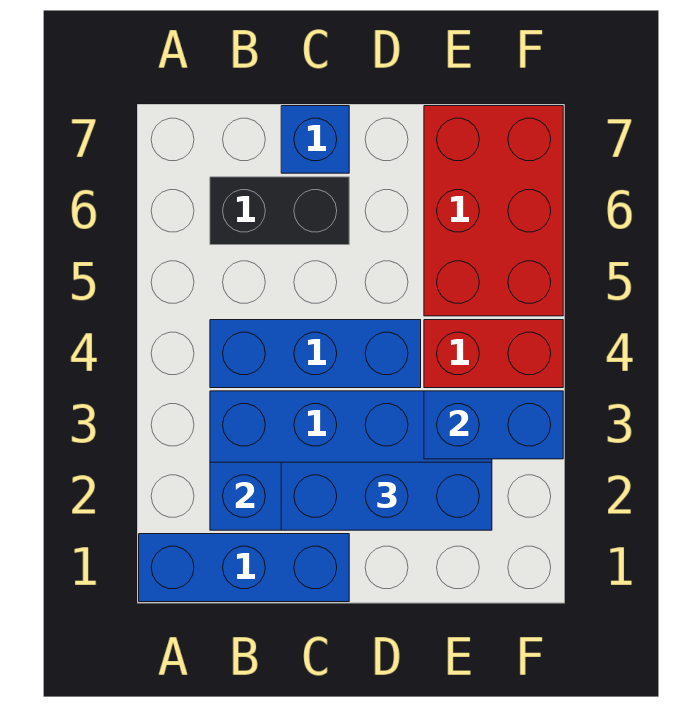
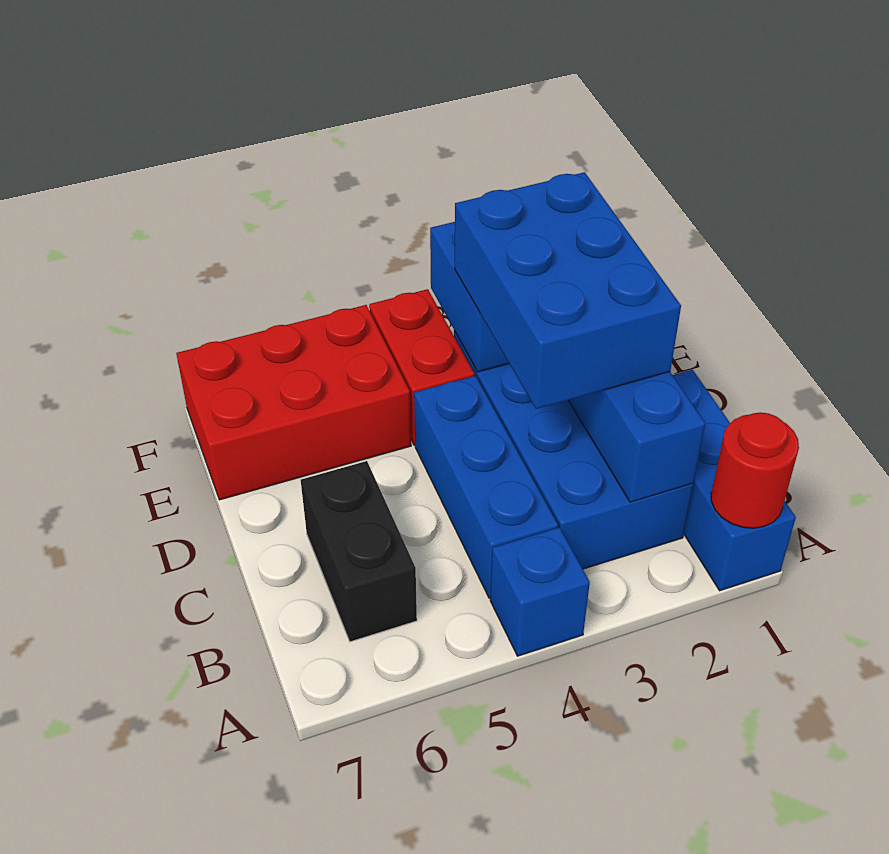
none -> red round brick A1 level 2
blue brick C2:E2 level 3 -> blue brick C2:E3 level 3
blue brick C7 level 1 -> blue brick A4 level 1

